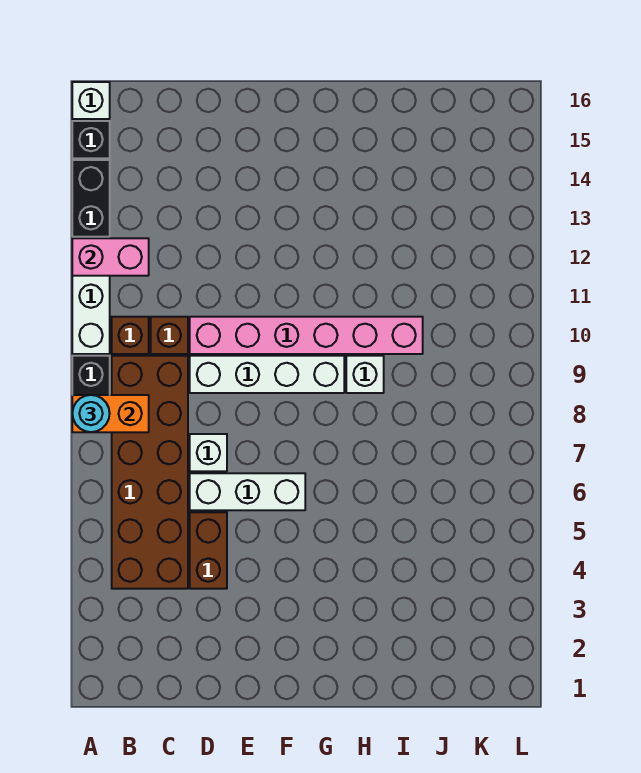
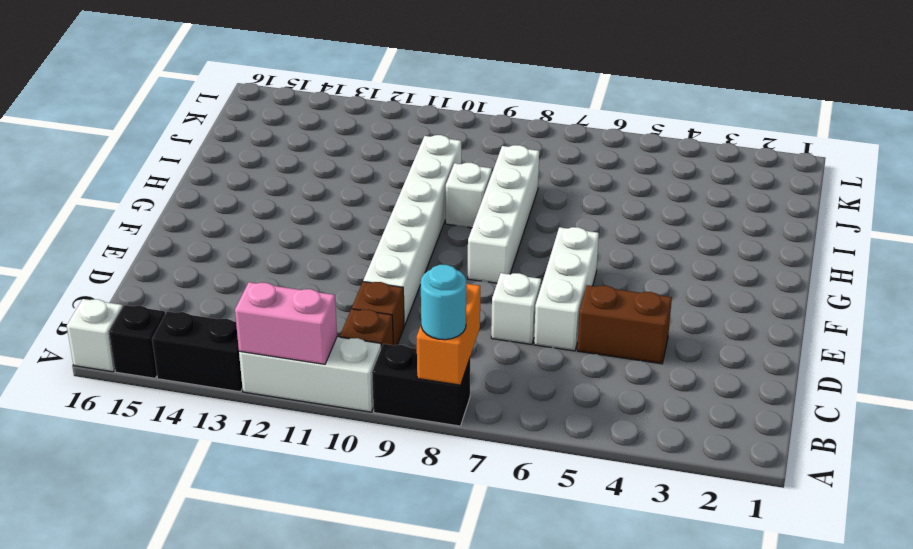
pink brick A12:B12 level 2 -> pink brick A11:A12 level 2
brown brick B4:C9 level 1 -> none
white brick D9:G9 level 1 -> white brick F8:I8 level 1
pink brick D10:I10 level 1 -> white brick D10:I10 level 1

